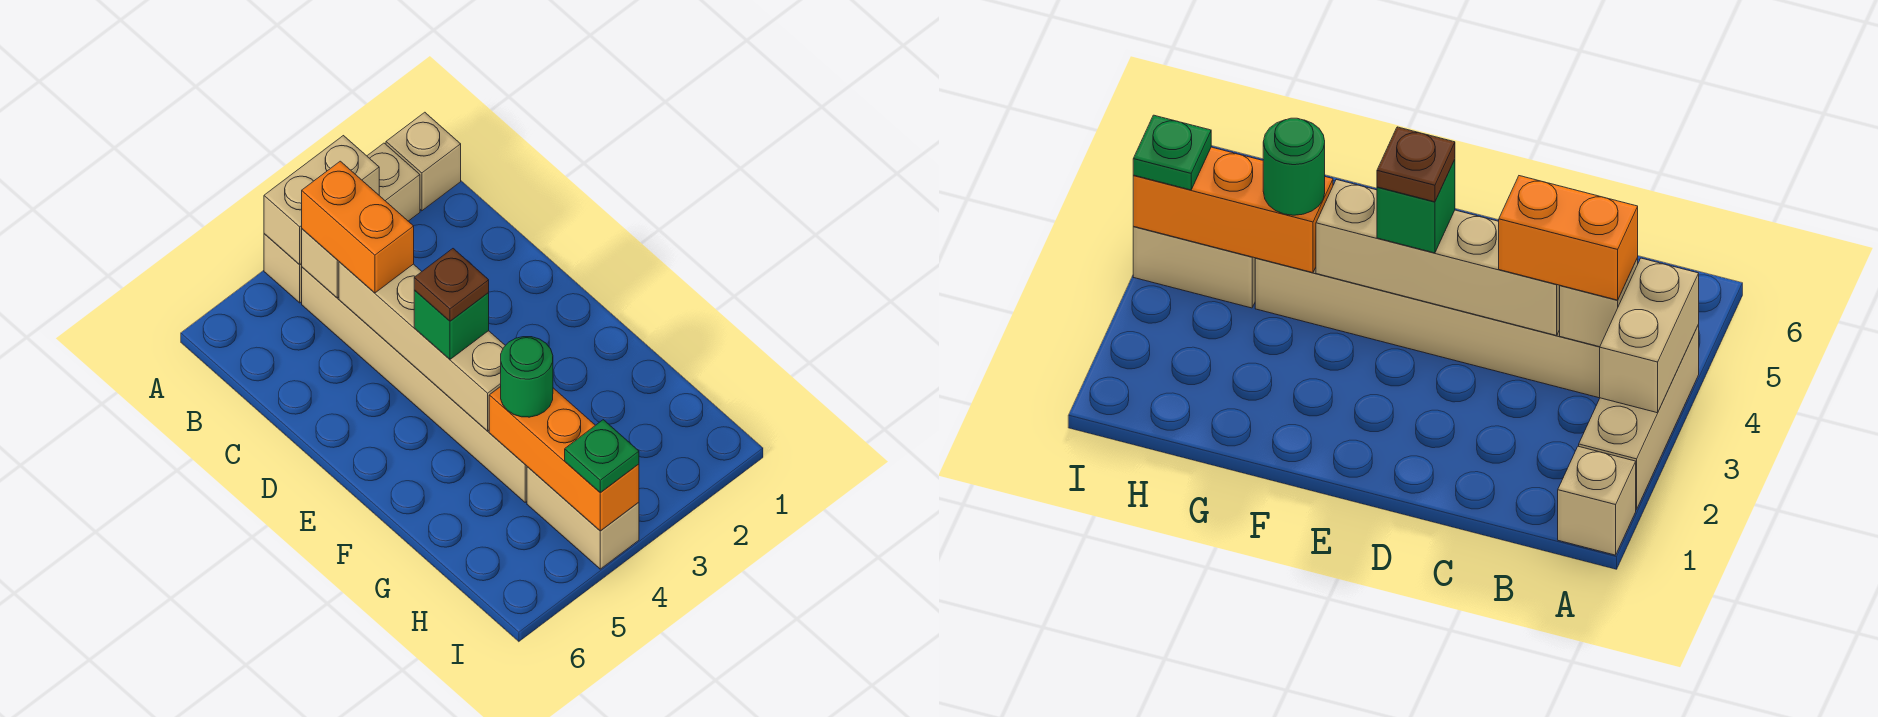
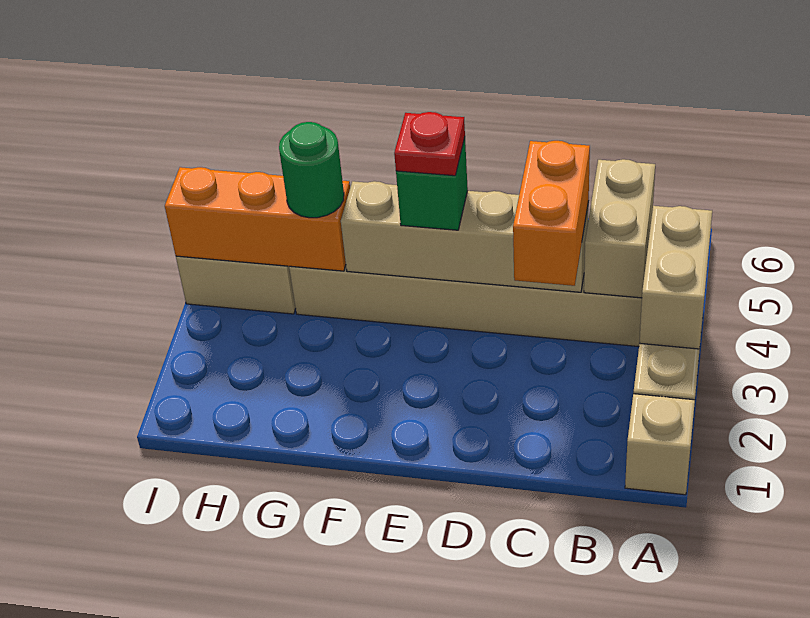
tan brick B4 level 2 -> tan brick B4:B5 level 2
orange brick B4:C4 level 3 -> orange brick C3:C4 level 3
brown plate E4 level 4 -> red plate E4 level 4
green plate I4 level 3 -> none

